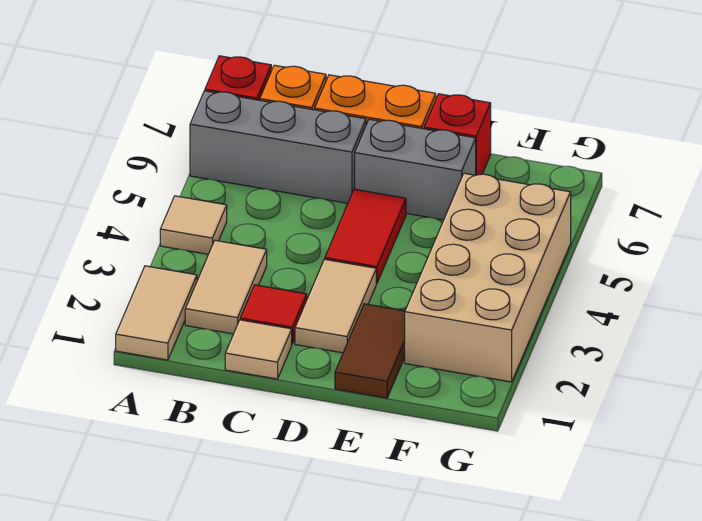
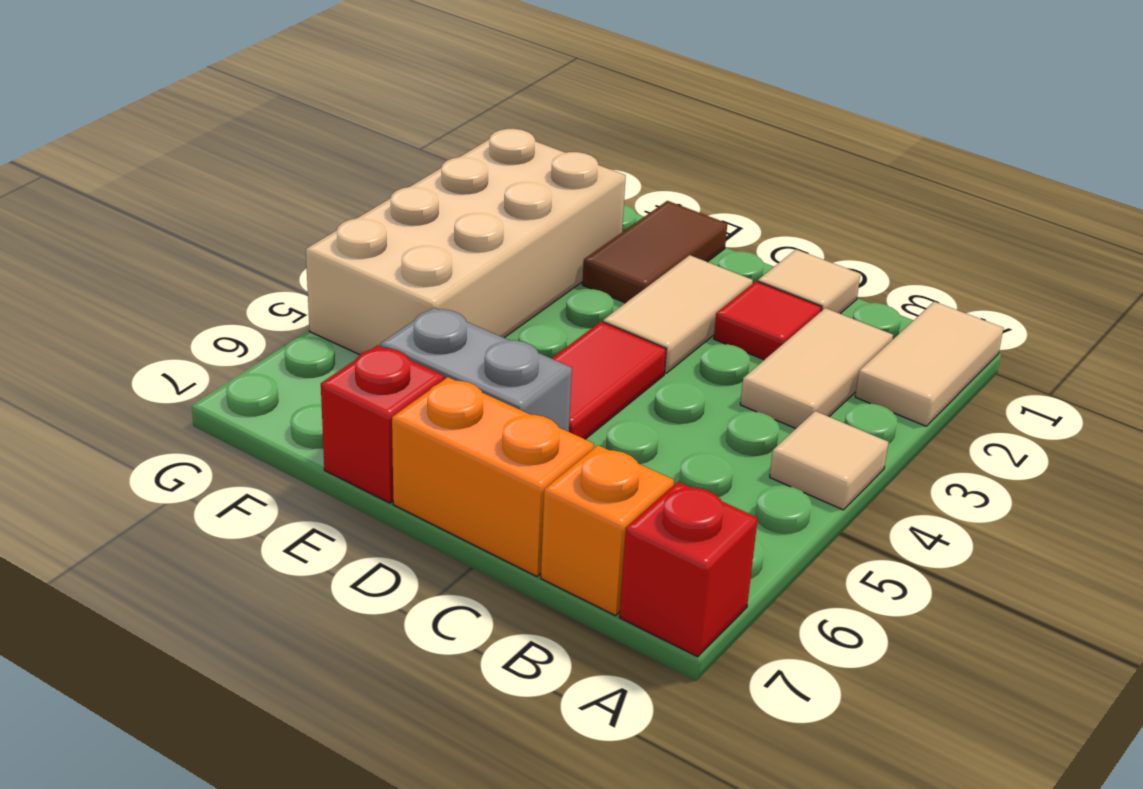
grey brick A6:C6 level 1 -> none

